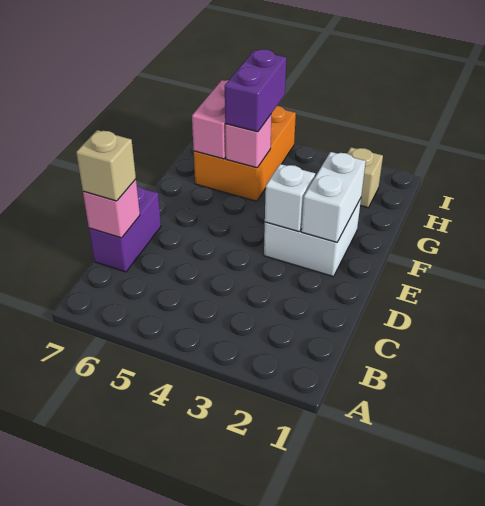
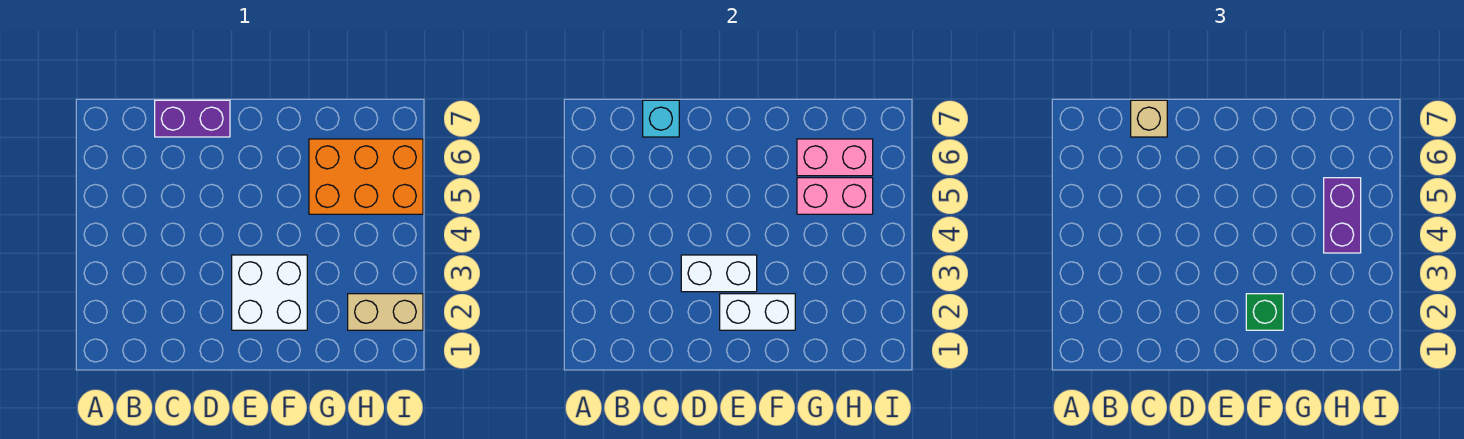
pink brick C7 level 2 -> cyan brick C7 level 2
white brick E3 level 2 -> white brick D3:E3 level 2
none -> green brick F2 level 3
pink brick G5 level 2 -> pink brick G5:H5 level 2
purple brick G5:H5 level 3 -> purple brick H4:H5 level 3
tan brick H2 level 1 -> tan brick H2:I2 level 1

